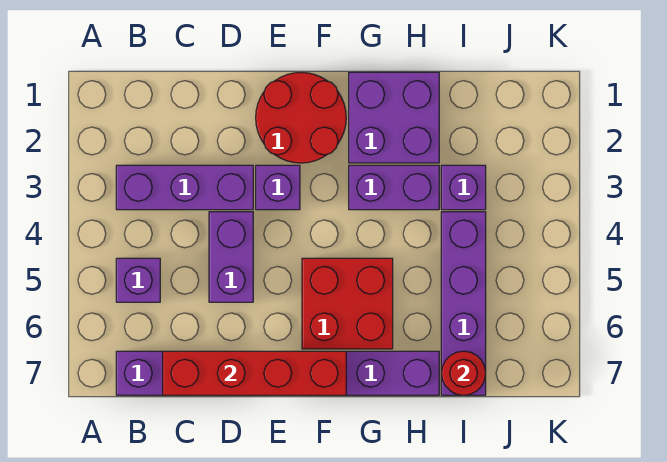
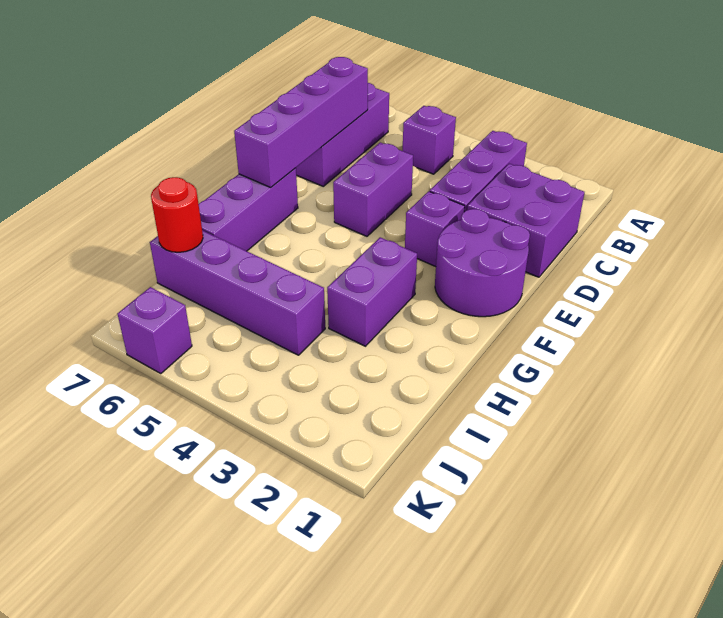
red brick C7:F7 level 2 -> purple brick C7:F7 level 2
purple brick D4:D5 level 1 -> purple brick D5:E5 level 1
red round brick E1:F2 level 1 -> purple round brick E1:F2 level 1
red brick F5:G6 level 1 -> none
purple brick G1:H2 level 1 -> purple brick C1:D2 level 1
purple brick I3 level 1 -> purple brick K6 level 1

